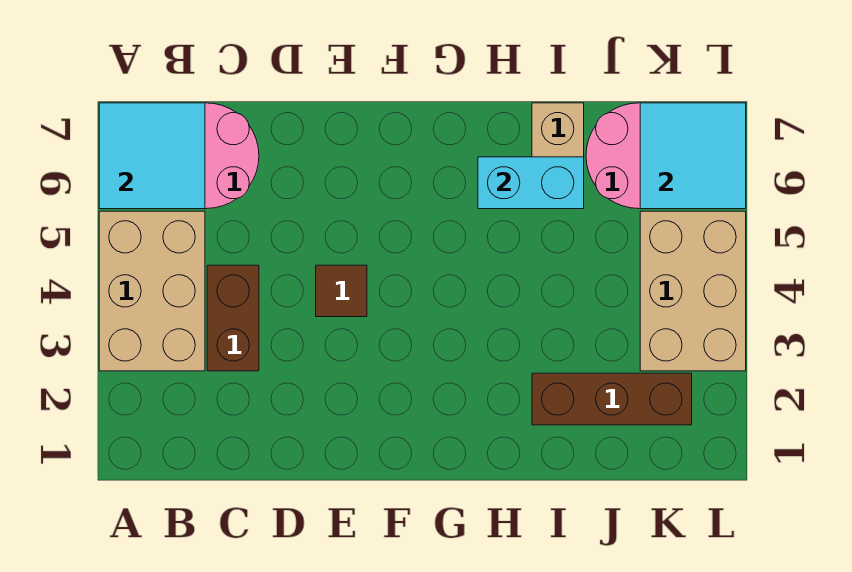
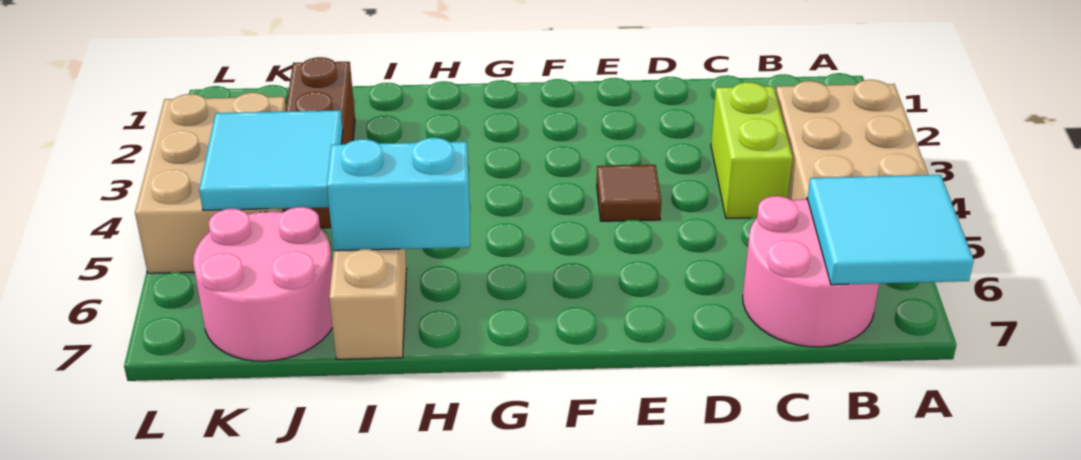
brown brick C3:C4 level 1 -> lime brick C3:C4 level 1
brown brick I2:K2 level 1 -> brown brick J2:J4 level 1
cyan tile K6:L7 level 2 -> cyan tile J4:K5 level 2

